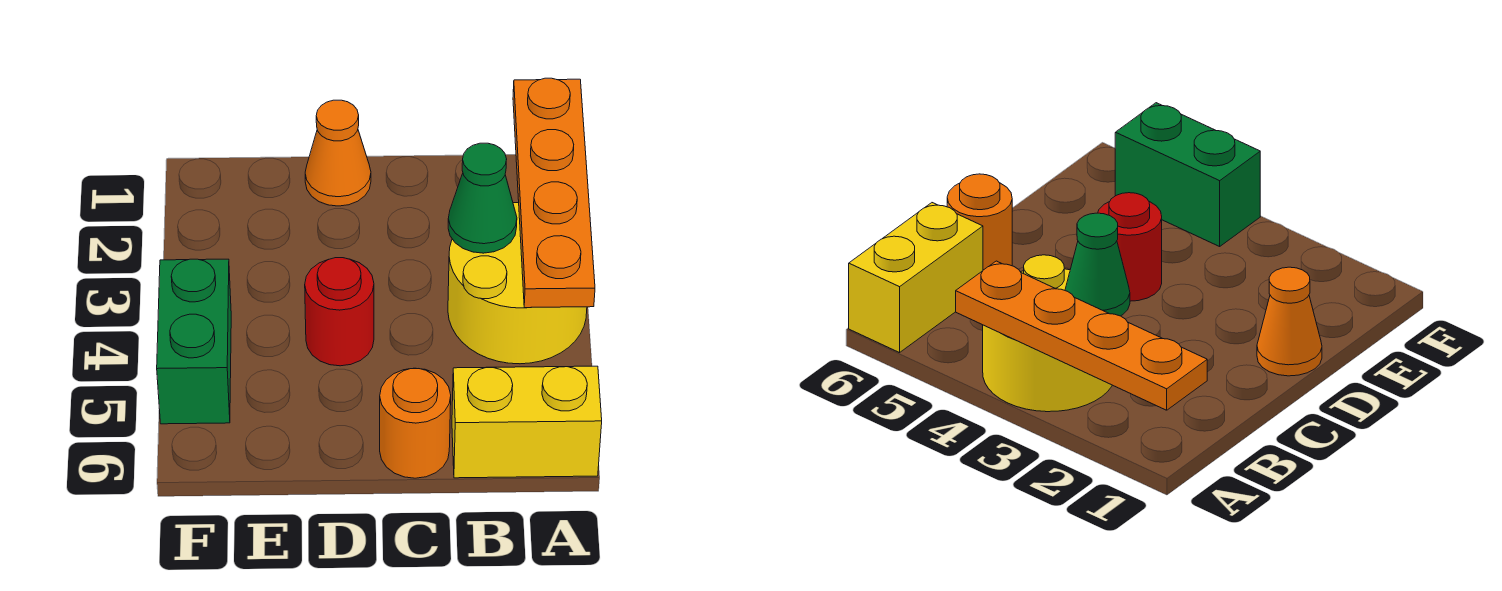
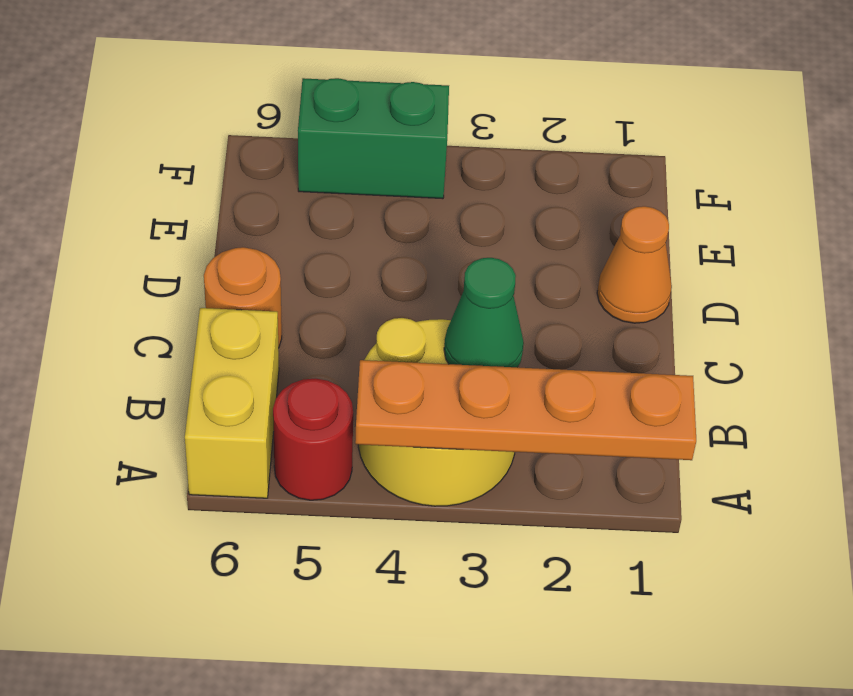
red round brick D4 level 1 -> red round brick A5 level 1

